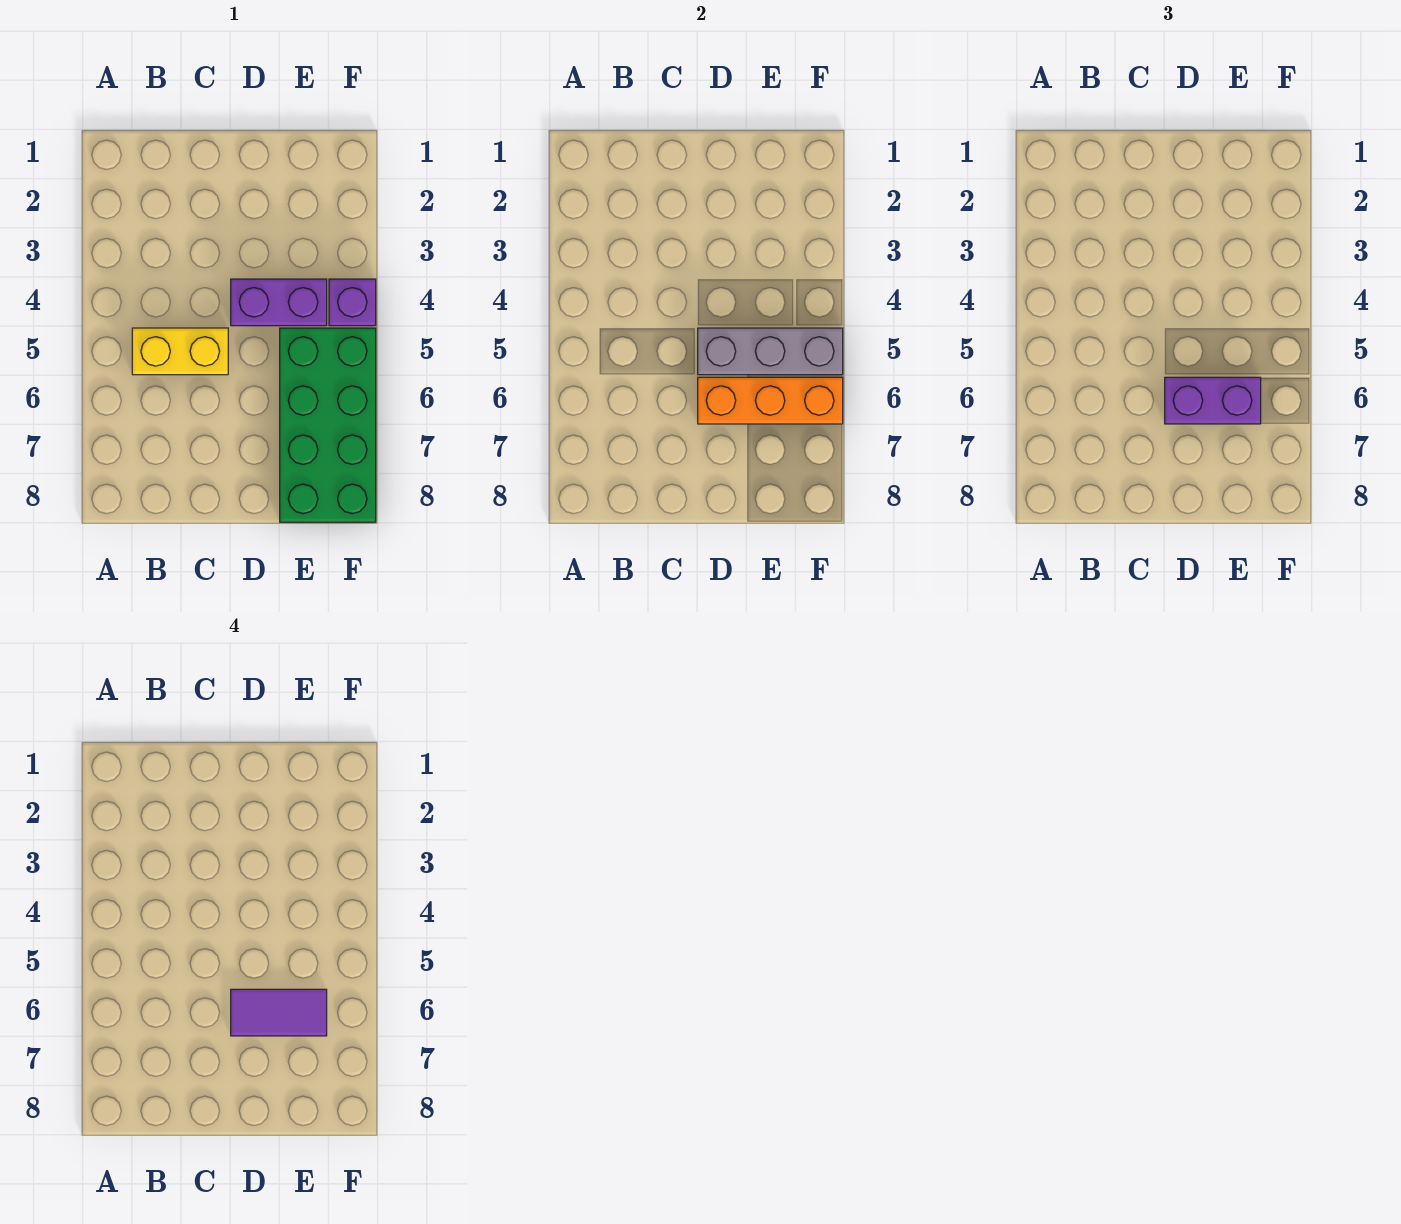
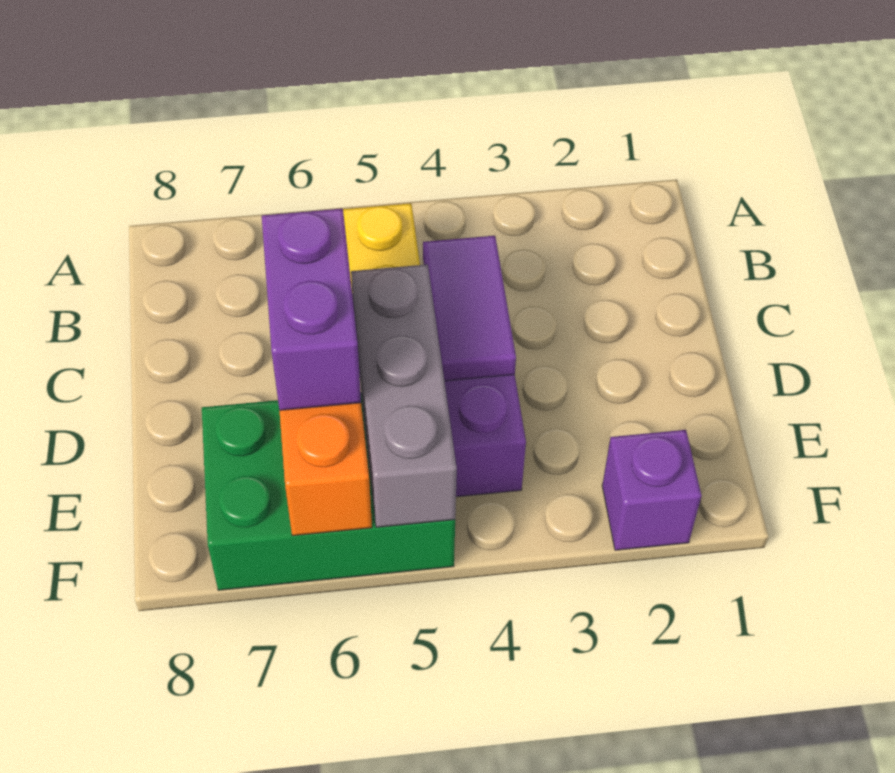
purple tile D6:E6 level 4 -> purple tile C4:D4 level 2
green brick E5:F8 level 1 -> green brick E5:F7 level 1
purple brick F4 level 1 -> purple brick F2 level 1

